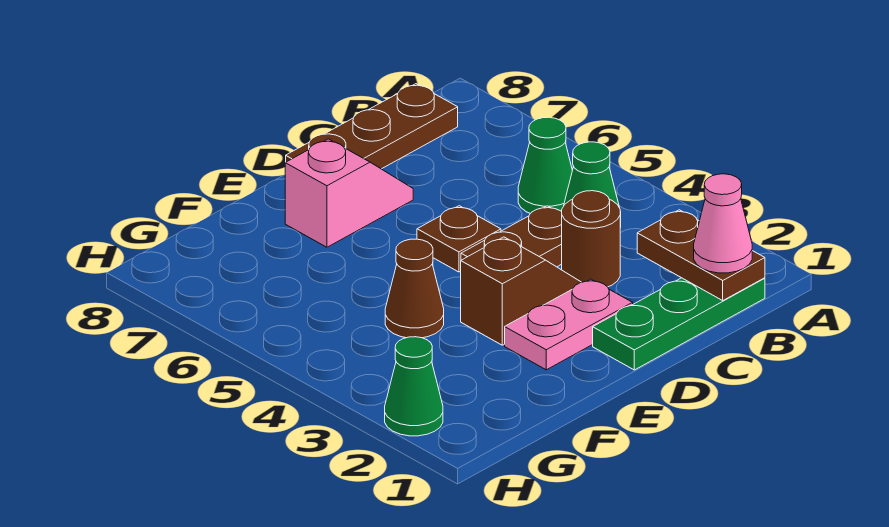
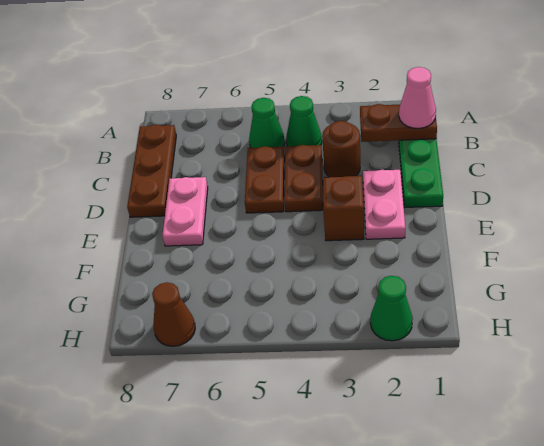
brown plate D5 level 1 -> brown plate C5:D5 level 1
pink slope D7:E7 level 1 top E -> pink plate D7:E7 level 1
brown cone F4 level 1 -> brown cone H7 level 1

